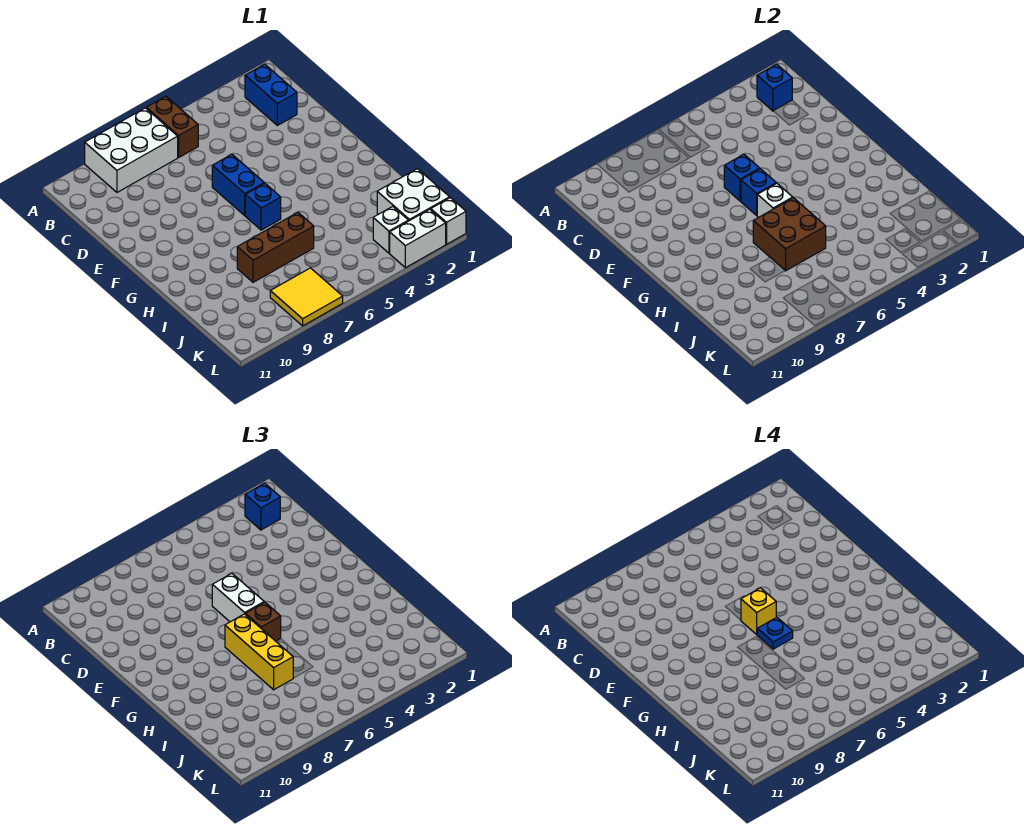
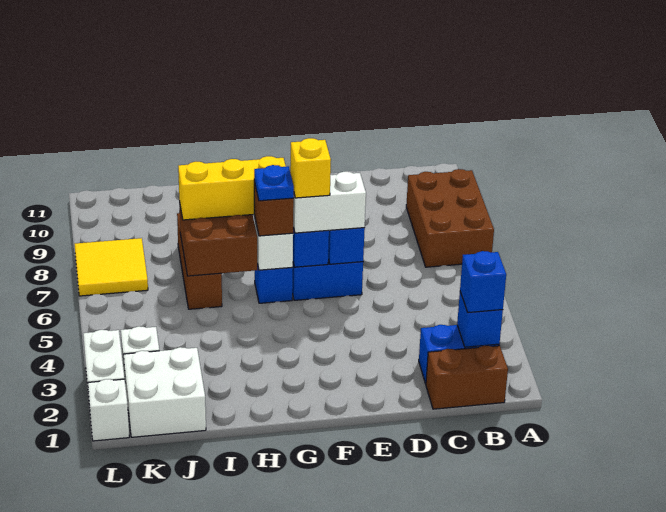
brown brick A6:B6 level 1 -> brown brick B1:C1 level 1
white brick A7:B9 level 1 -> brown brick A7:B9 level 1

